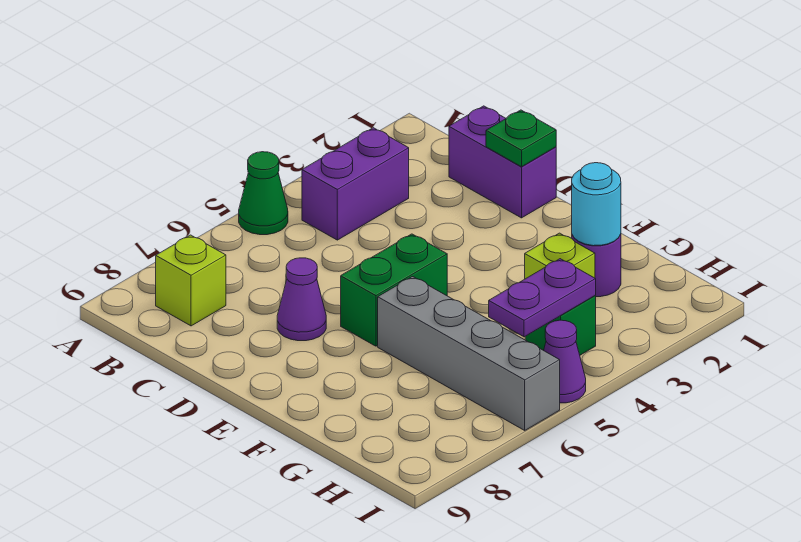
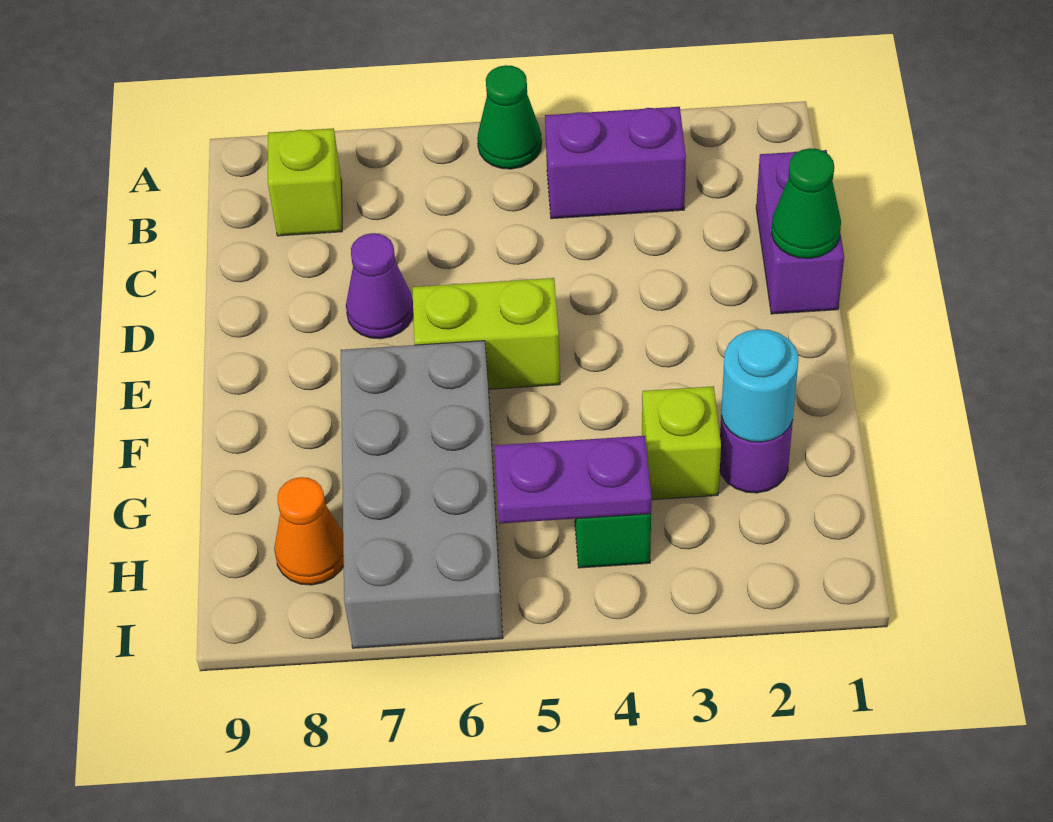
green plate D1 level 2 -> green cone D1 level 2
green brick E5:E6 level 1 -> lime brick E5:E6 level 1
grey brick F6:I6 level 1 -> grey brick F6:I7 level 1
none -> orange cone H8 level 1
purple cone I5 level 1 -> none

